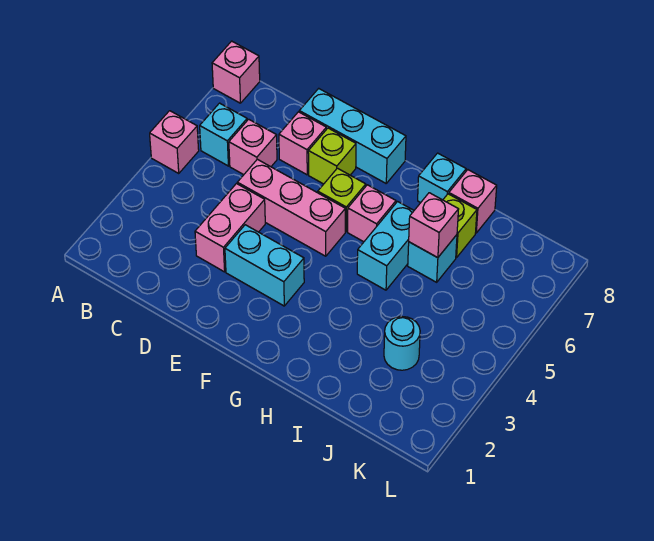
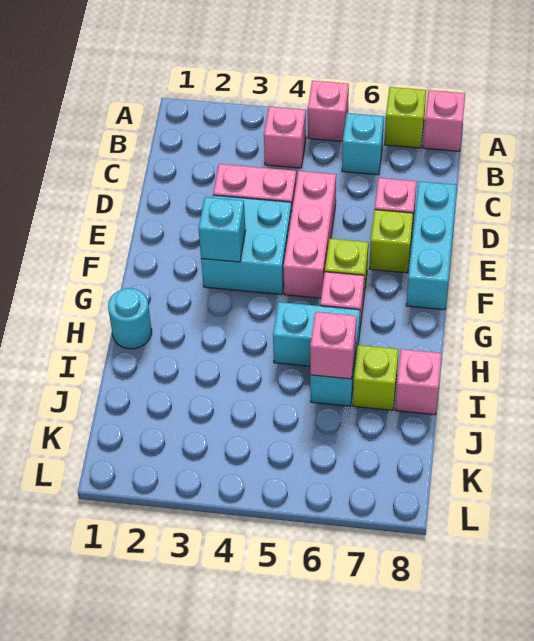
none -> lime brick A7 level 1
pink brick C6 level 1 -> pink brick B4 level 1
cyan brick E3:F3 level 1 -> cyan brick E3:F4 level 1
cyan brick H8 level 1 -> cyan brick F3 level 2
cyan round brick J3 level 1 -> cyan round brick H1 level 1

